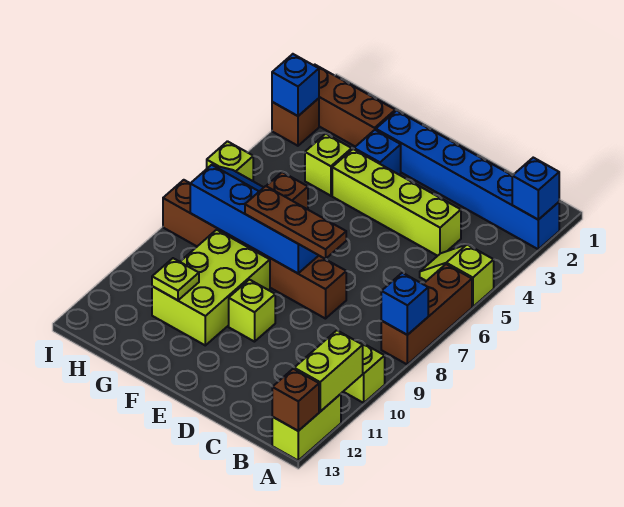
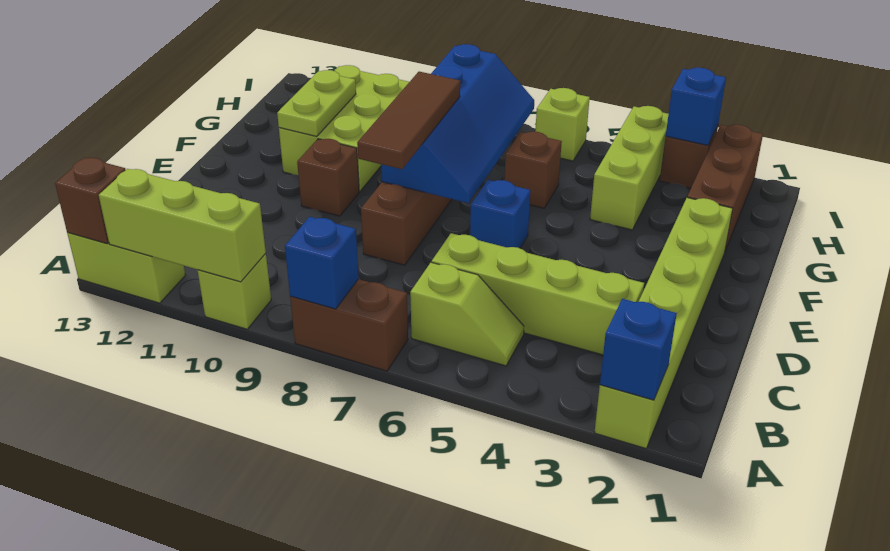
blue brick A2:F2 level 1 -> lime brick A2:F2 level 1
lime slope A5:B5 level 1 top A -> lime slope B5:B6 level 1 top 6
brown brick A6:A8 level 1 -> brown brick A7:A8 level 1
lime brick A11:A12 level 2 -> lime brick A10:A12 level 2
lime brick C4:F4 level 1 -> lime brick C3:C6 level 1
brown plate D8:F8 level 3 -> brown tile D8:F8 level 3
lime brick E10 level 1 -> brown brick E10 level 1
blue brick F3 level 1 -> blue brick E6 level 1
lime brick F9:G11 level 1 -> lime brick F10:H11 level 1
lime brick G4 level 1 -> lime brick G4:I4 level 1
lime plate G11 level 2 -> lime plate F11:G11 level 2

